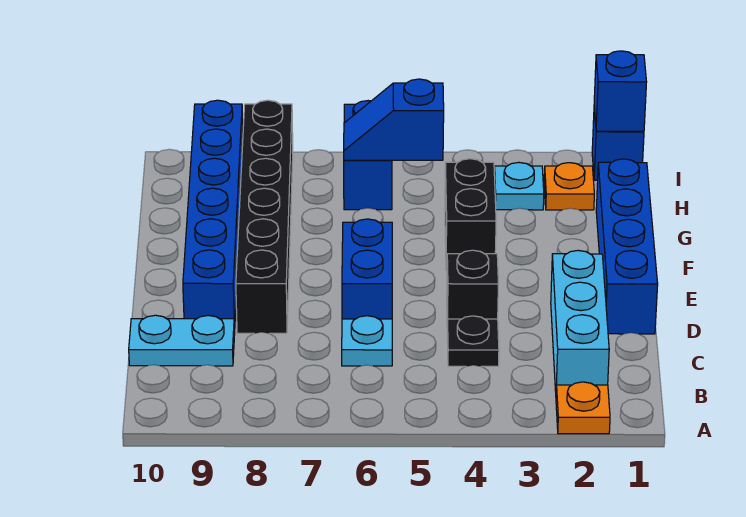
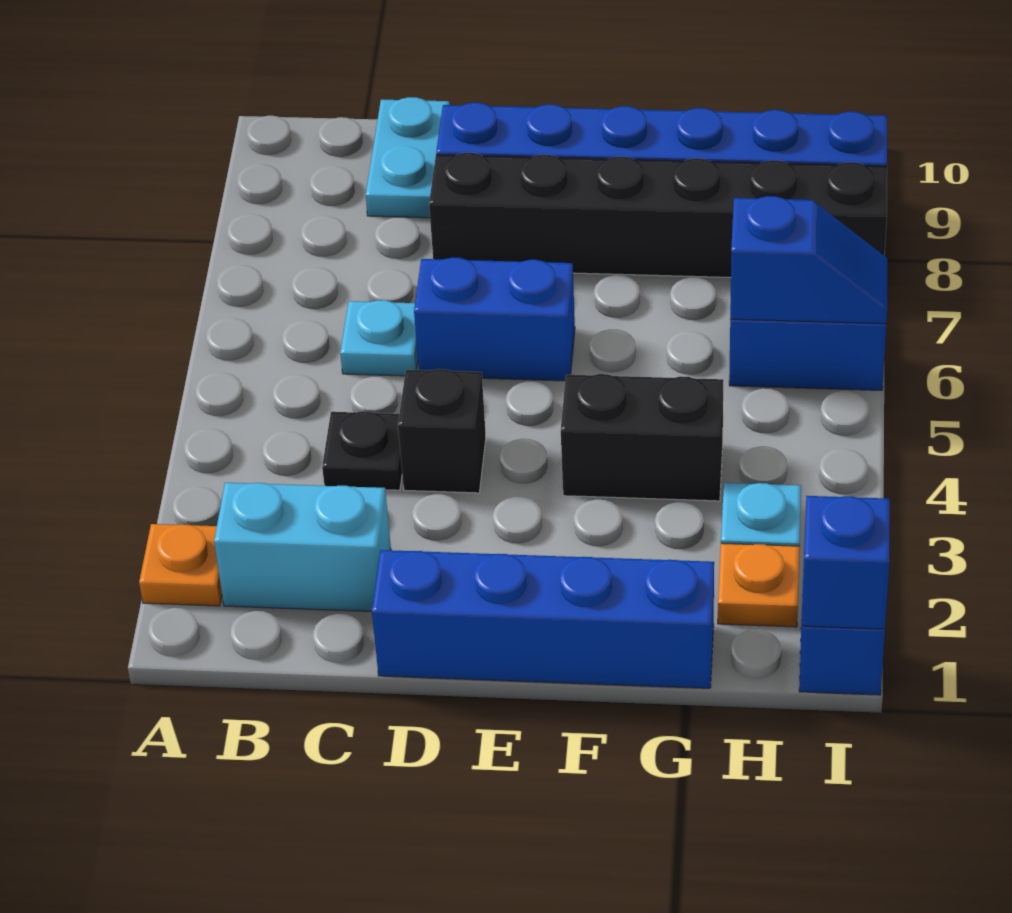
cyan brick B2:D2 level 1 -> cyan brick B2:C2 level 1
blue slope H5:H6 level 2 top 5 -> blue slope H6:I6 level 2 top H

